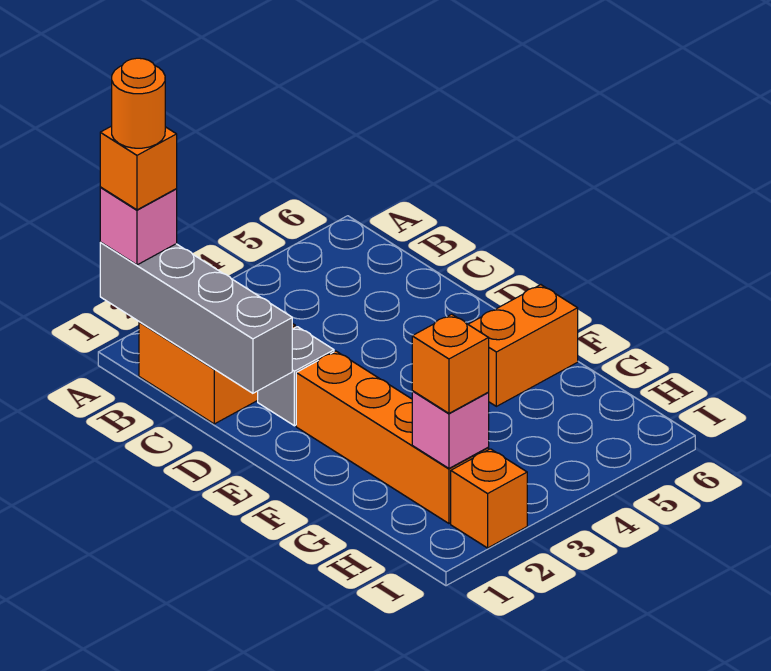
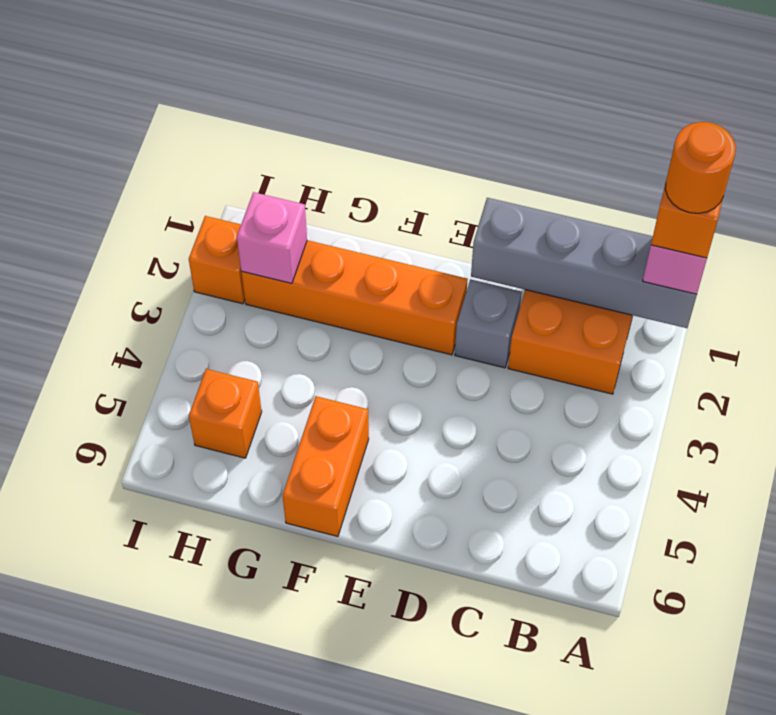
orange brick H2 level 3 -> orange brick H5 level 1

